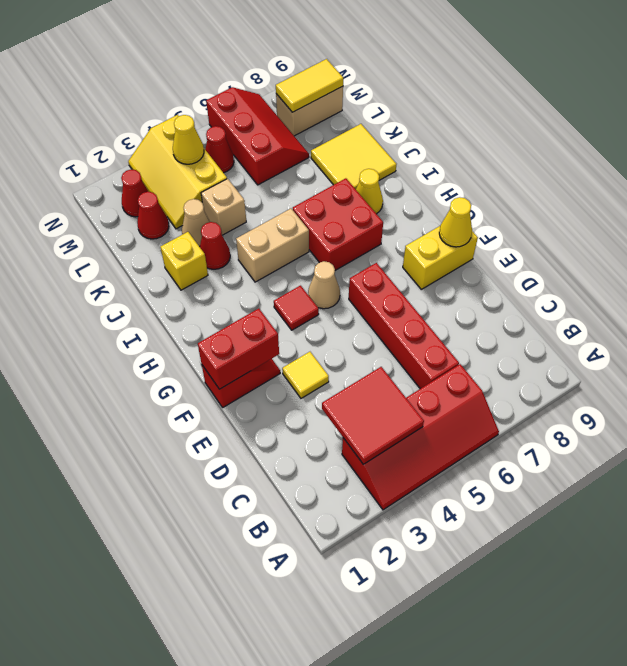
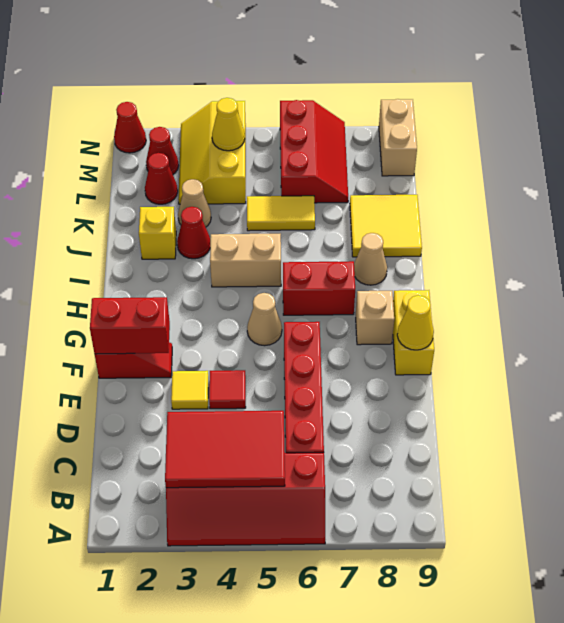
red tile B3:C4 level 2 -> red tile B3:C5 level 2
yellow brick F8:F9 level 1 -> yellow brick F9:G9 level 1
red tile G4 level 1 -> red tile E4 level 1
red brick H6:I7 level 1 -> red brick H6:H7 level 1
yellow cone I8 level 1 -> tan cone I8 level 1
tan brick K4 level 1 -> tan brick G8 level 1
red cone M5 level 1 -> red cone N1 level 1
tan brick M8:M9 level 1 -> tan brick M9:N9 level 1
yellow tile M8:M9 level 2 -> yellow tile K5:K6 level 1

